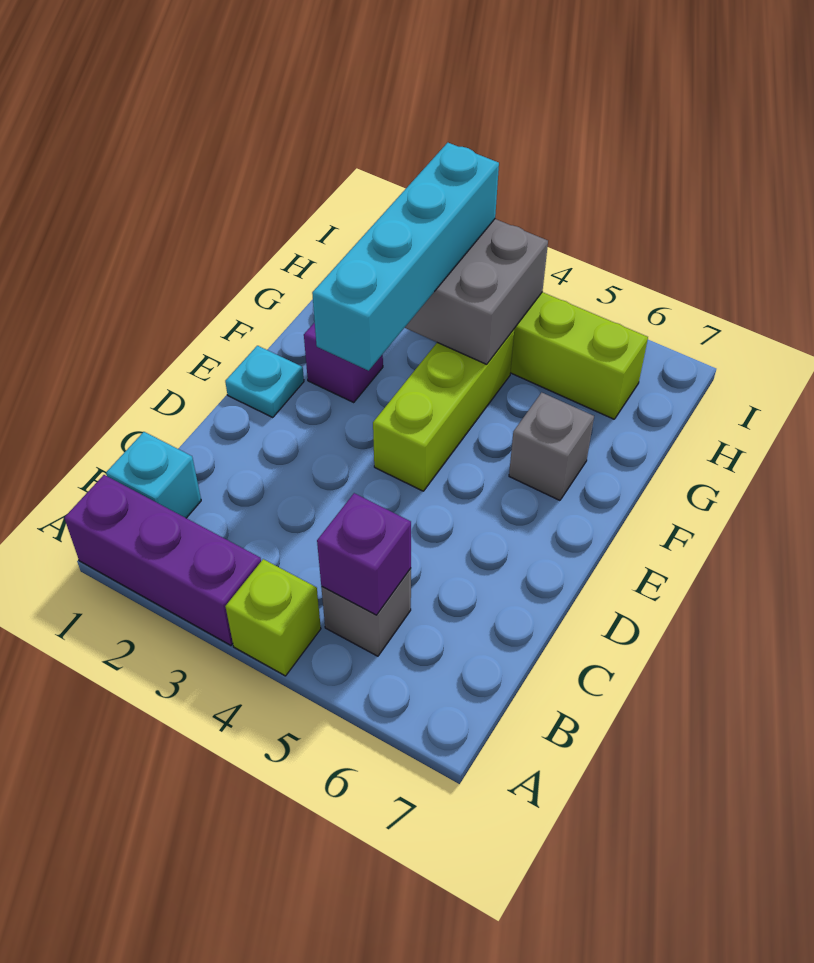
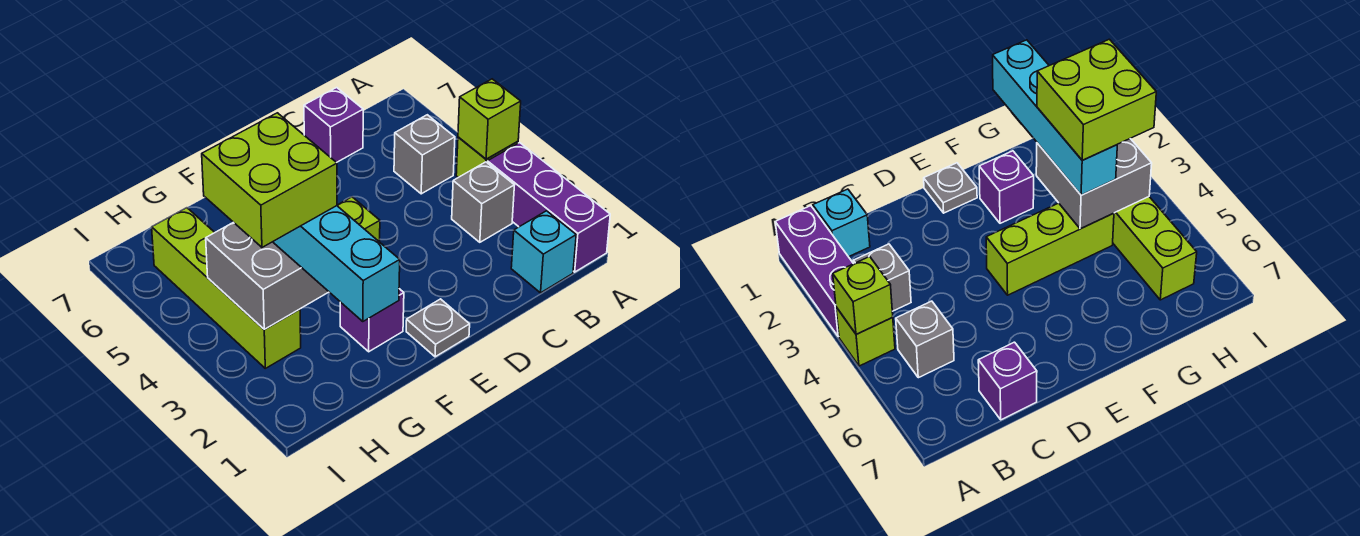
none -> lime brick A4 level 2
purple brick B5 level 2 -> purple brick C7 level 1
cyan plate E1 level 1 -> grey plate E1 level 1
cyan brick E3:H3 level 3 -> cyan brick G1:G4 level 3
grey brick F6 level 1 -> grey brick B3 level 1
none -> lime brick G3:H4 level 4

